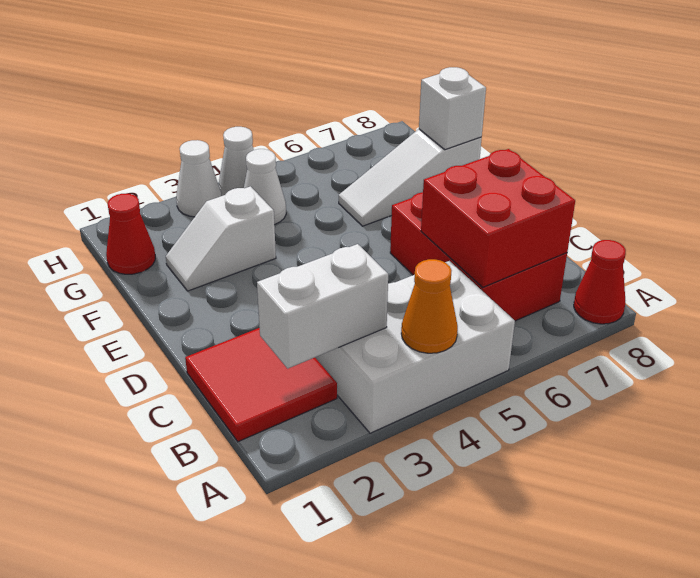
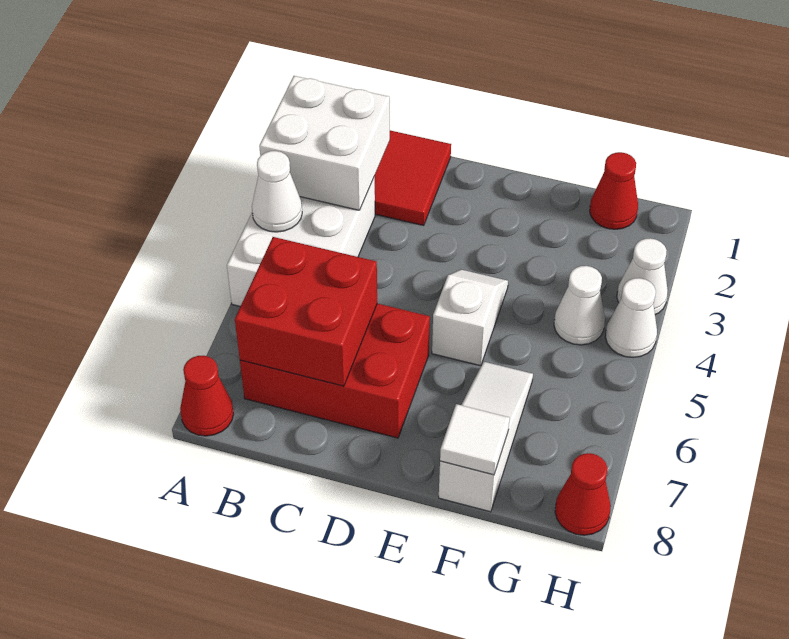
orange cone A4 level 2 -> white cone A4 level 2
white brick B2:B3 level 2 -> white brick A2:B3 level 2
white slope F2:F3 level 1 top 3 -> white slope E4:E5 level 1 top 5
white brick F8 level 2 -> white tile F8 level 2
none -> red cone H8 level 1

